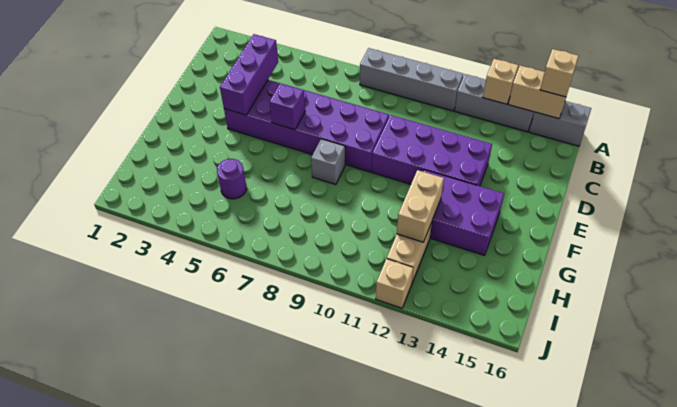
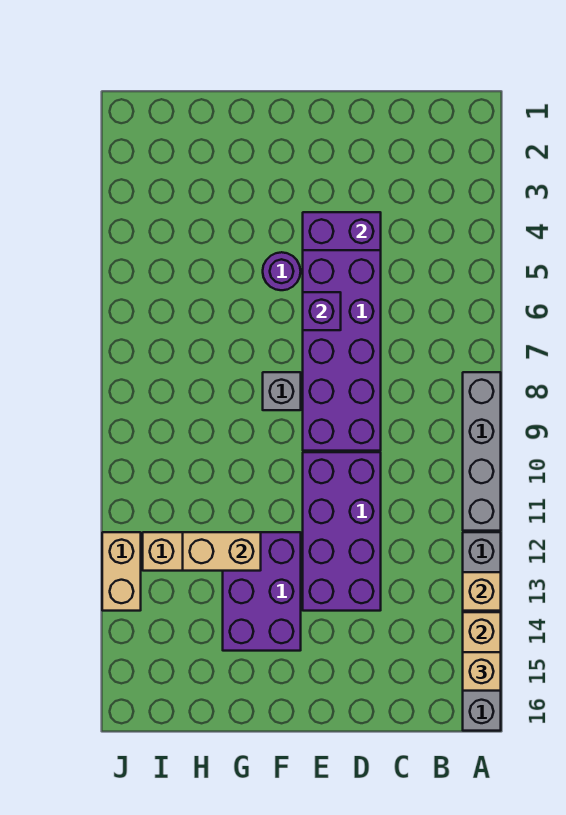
purple brick C4:E4 level 2 -> purple brick D4:E4 level 2
purple round brick H5 level 1 -> purple round brick F5 level 1
tan brick J12 level 1 -> tan brick J12:J13 level 1

